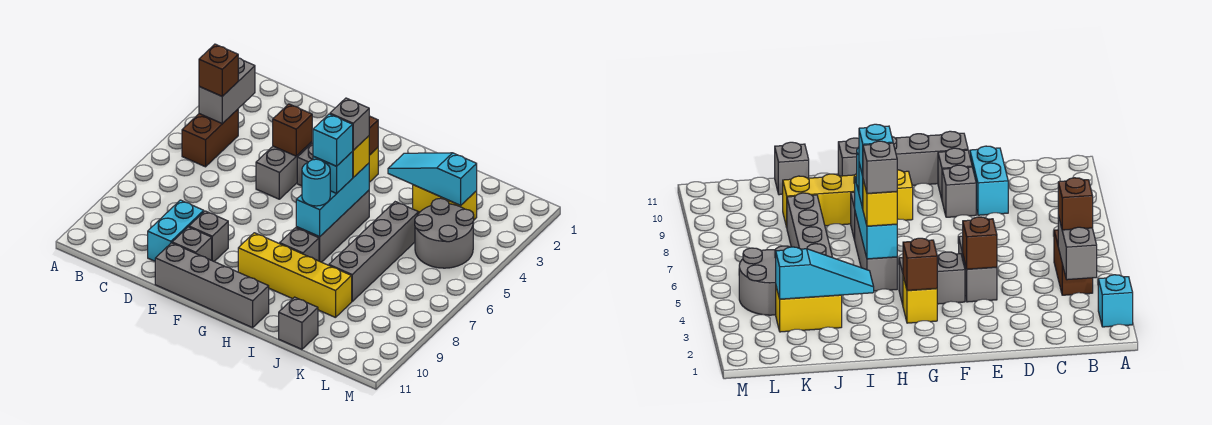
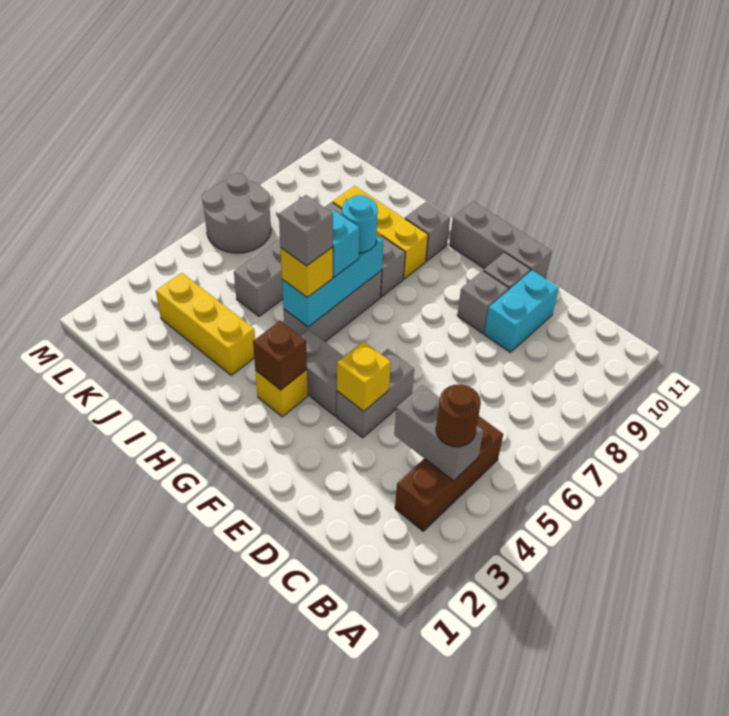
cyan brick A2 level 1 -> none
grey brick B3:B4 level 2 -> grey brick B4:C4 level 2
brown brick B4:B5 level 1 -> brown brick B3:B5 level 1
brown brick B4 level 3 -> brown round brick B4 level 3
brown brick E4 level 2 -> yellow brick E4 level 2
grey brick E11:H11 level 1 -> grey brick E11:G11 level 1
yellow brick G9:J9 level 1 -> yellow brick H9:J9 level 1
cyan brick H6 level 4 -> none
cyan slope I3:K3 level 2 top K -> none
yellow brick J3:K3 level 1 -> yellow brick I3:K3 level 1
grey brick J11 level 1 -> grey brick H10 level 1
grey round brick K4:L5 level 1 -> grey round brick L6:M7 level 1

